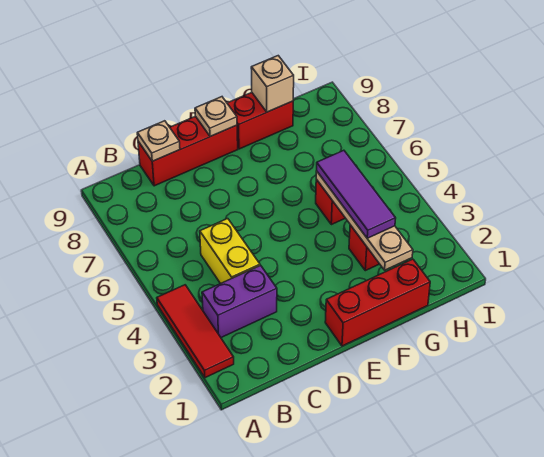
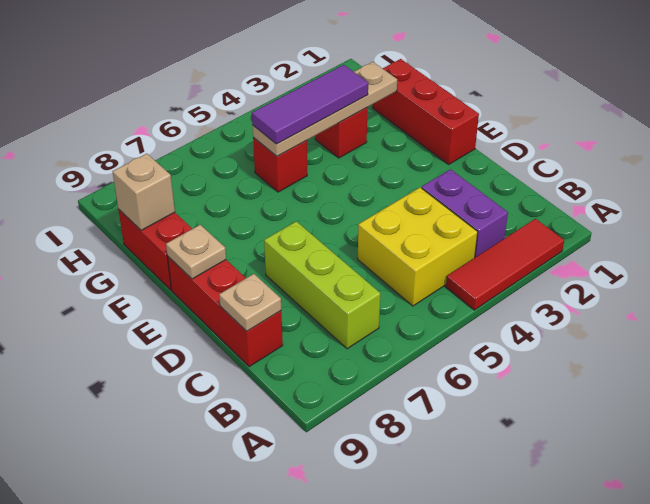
none -> lime brick B7:D7 level 1
yellow brick C4:C5 level 1 -> yellow brick B4:C5 level 1

